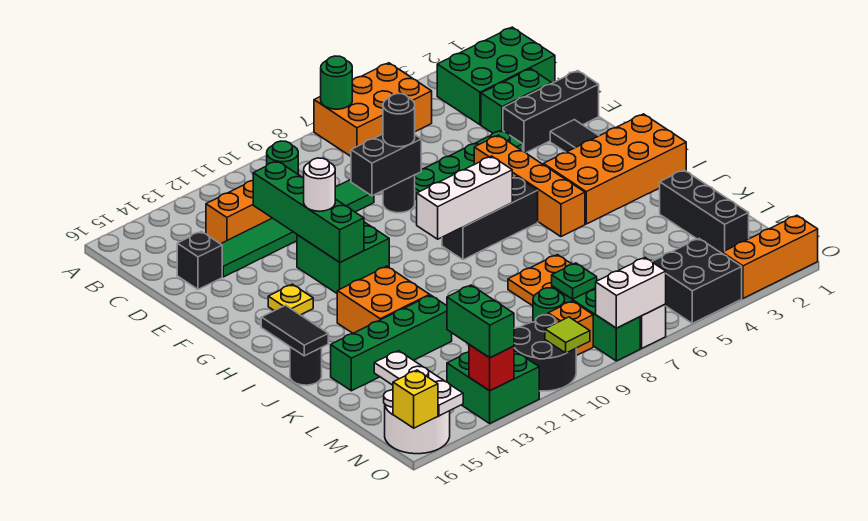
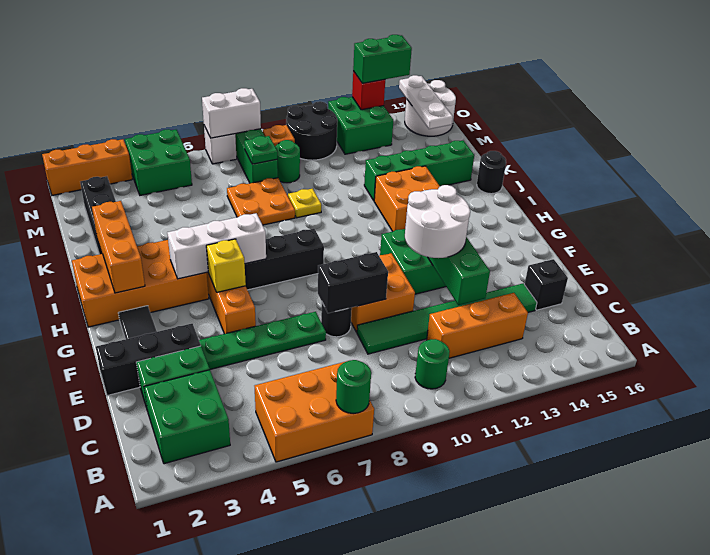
green brick B1:C3 level 1 -> green brick B2:C3 level 1
black round brick E8 level 3 -> none
none -> orange brick E9:F10 level 1
white round brick F12 level 3 -> white round brick E11:F12 level 3
yellow plate G14 level 1 -> yellow plate K9 level 1
none -> orange brick H2:J2 level 2
white brick H7:H9 level 2 -> white brick H4:H6 level 2
black tile I16:J16 level 2 -> none
black brick N4:O5 level 1 -> green brick N4:O5 level 1
green brick N13:O13 level 3 -> green brick O13:O14 level 3
lime tile O10 level 2 -> none
yellow brick O16 level 2 -> yellow brick G5 level 2

